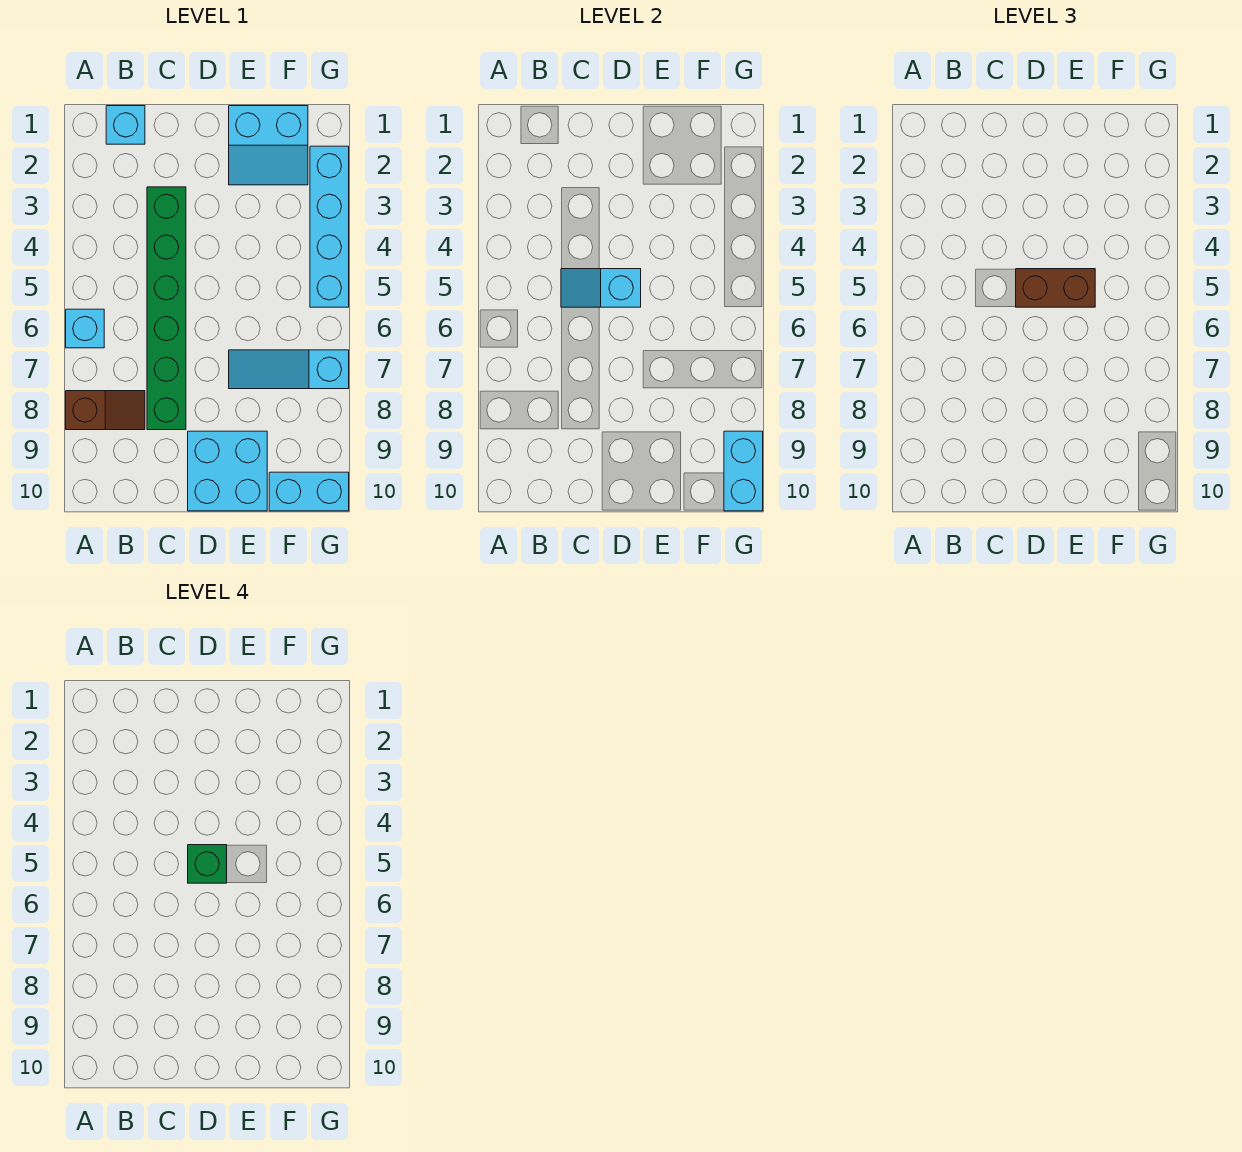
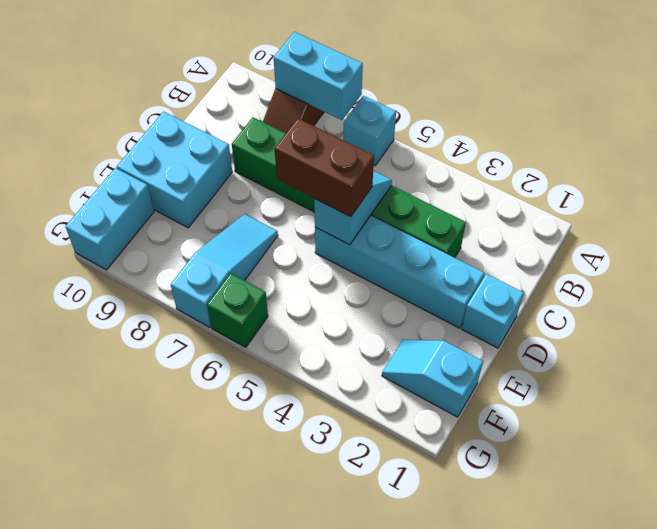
cyan brick B1 level 1 -> cyan brick D1 level 1
brown brick D5:E5 level 3 -> brown brick D5:D6 level 3
green brick D5 level 4 -> green brick G6 level 1
cyan slope E1:F2 level 1 top 1 -> cyan slope F1:F2 level 1 top 1
cyan brick G2:G5 level 1 -> cyan brick D2:D5 level 1
cyan brick G9:G10 level 2 -> cyan brick A7:A8 level 2

